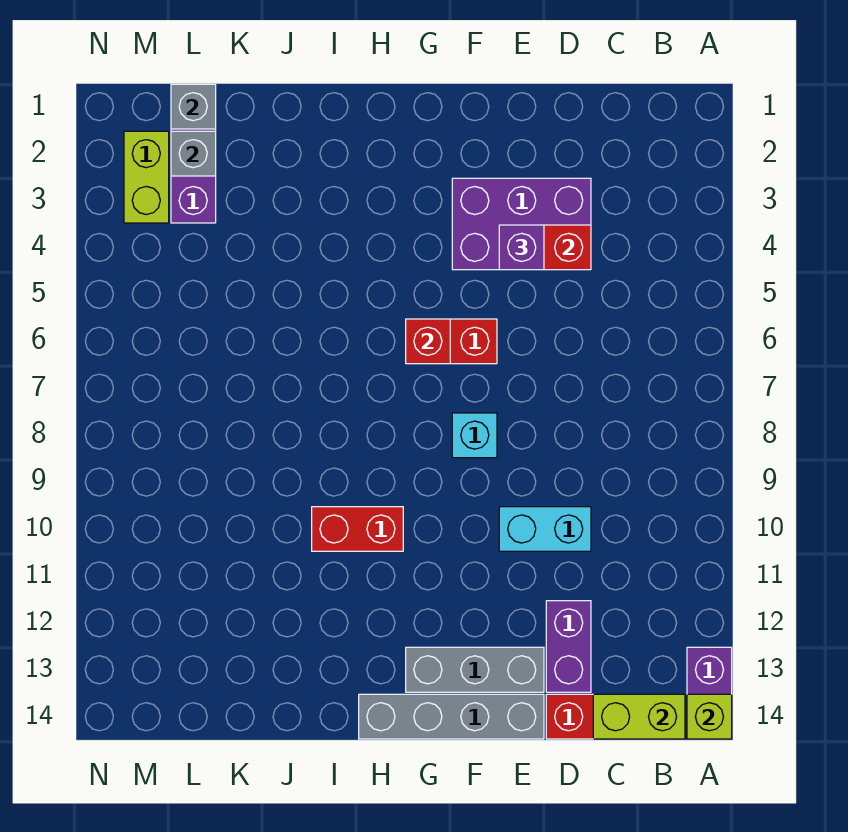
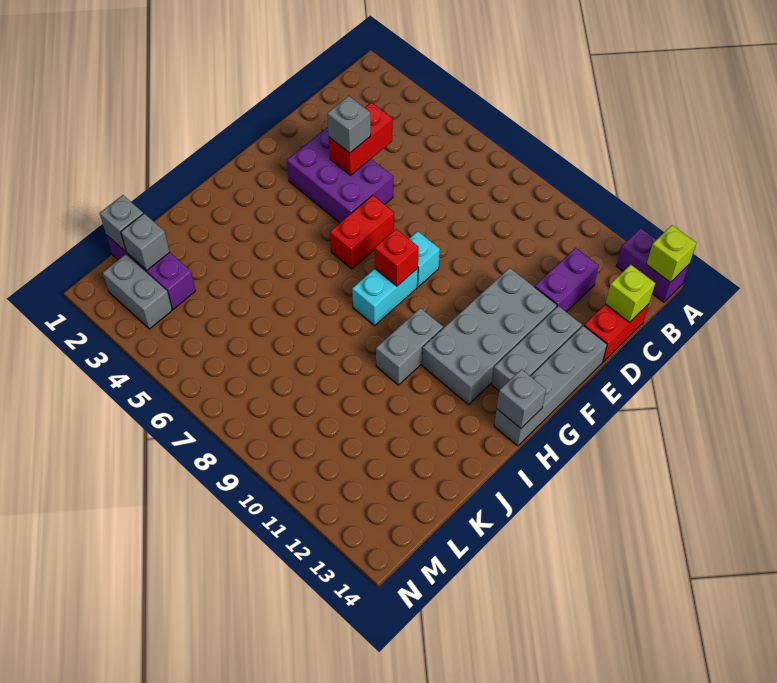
lime brick B14:C14 level 2 -> lime brick C14 level 2
purple brick D3:F4 level 1 -> purple brick E3:F5 level 1
cyan brick D10:E10 level 1 -> cyan brick G8:H8 level 1
purple brick D12:D13 level 1 -> purple brick C12:D12 level 1
purple brick E4 level 3 -> grey brick E4 level 3
none -> grey brick E11:H12 level 1
red brick G6 level 2 -> red brick G8 level 2
red brick H10:I10 level 1 -> grey brick H10:I10 level 1
none -> grey brick H14 level 2
lime brick M2:M3 level 1 -> grey brick M2:M3 level 1

